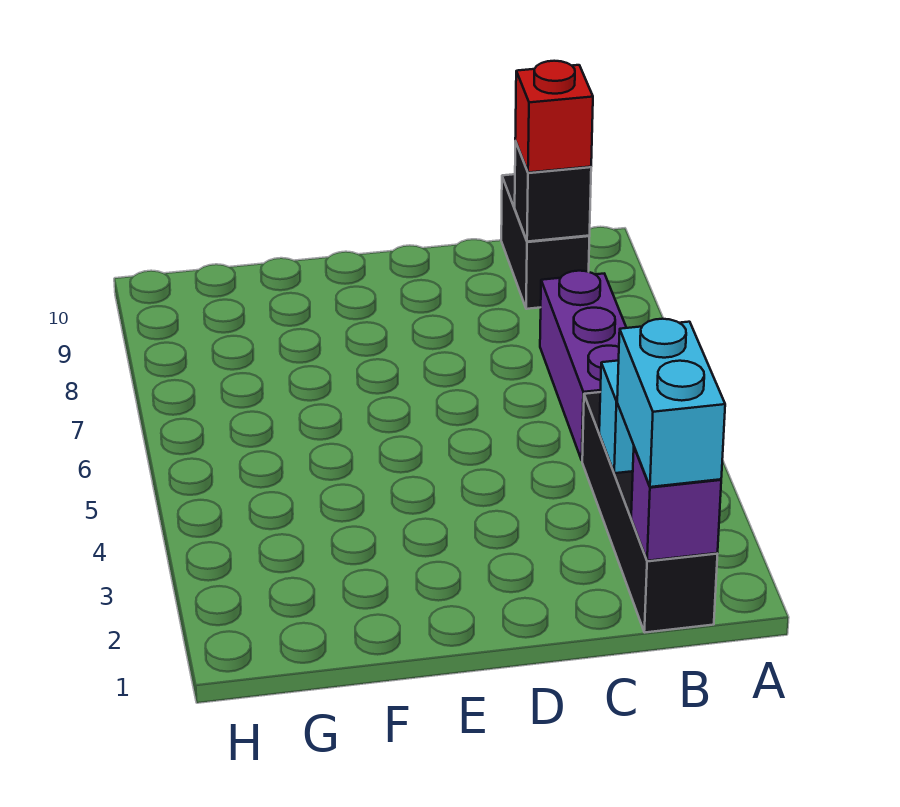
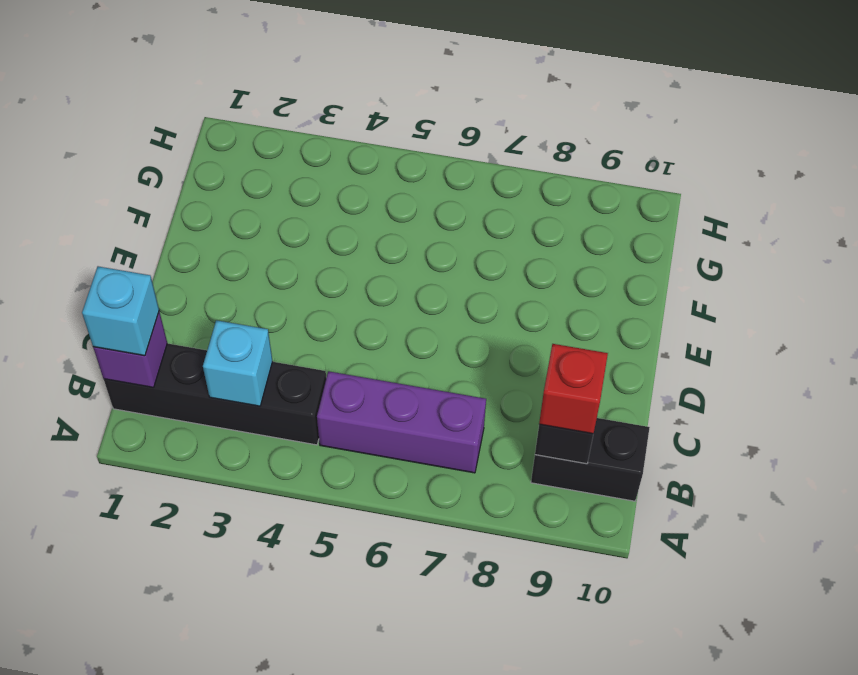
cyan brick B1:B2 level 3 -> cyan brick B1 level 3

